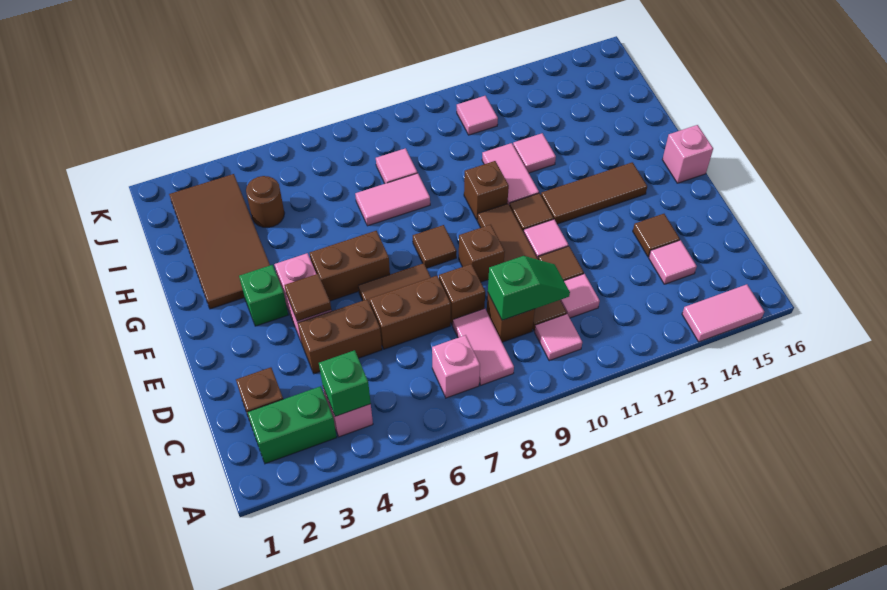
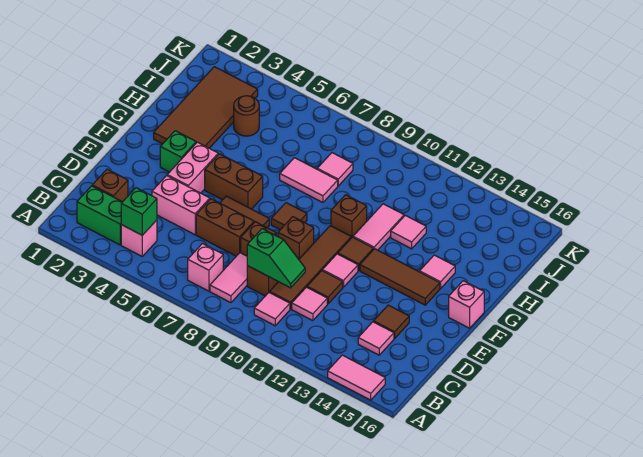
brown brick D4:D5 level 1 -> pink brick D4:D5 level 1
brown tile E4 level 2 -> none
pink tile J11 level 1 -> pink tile G14 level 1

